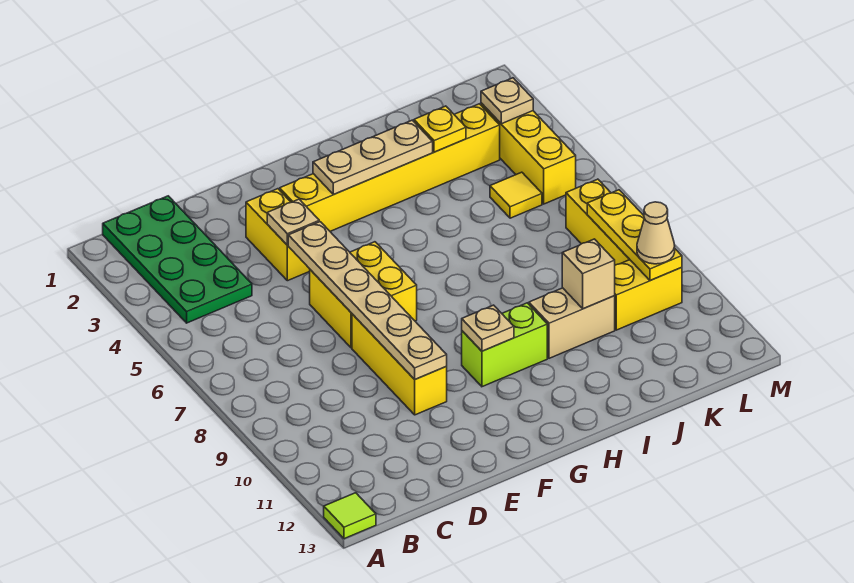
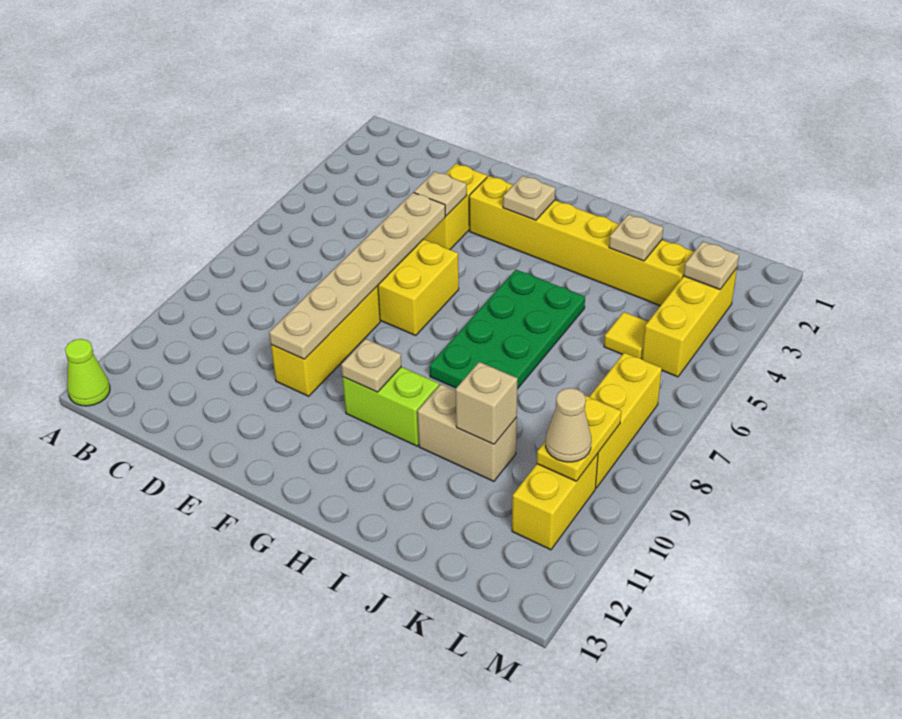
lime tile A13 level 1 -> lime cone A13 level 1
green plate B1:C4 level 1 -> green plate H5:I8 level 1
tan plate G3:I3 level 2 -> tan plate G3 level 2
yellow plate J3 level 2 -> tan plate J3 level 2
yellow brick K10:L10 level 1 -> yellow brick L10:L11 level 1
yellow plate L8:L10 level 2 -> yellow plate L9:L10 level 2

